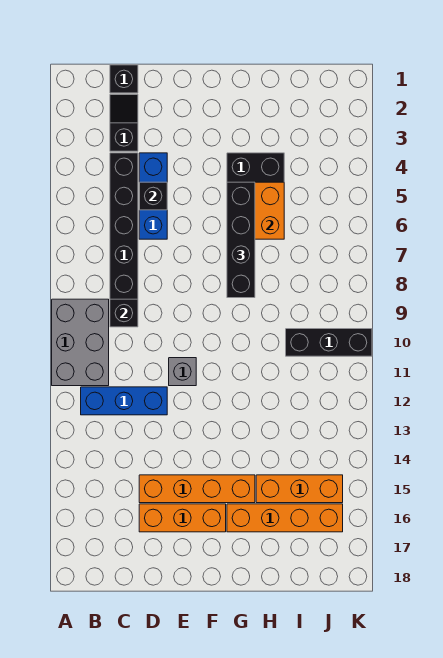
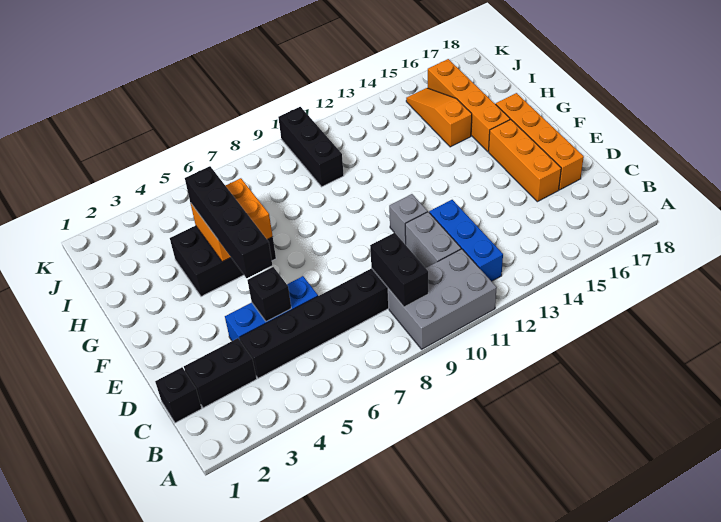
black slope C2:C3 level 1 top 3 -> black brick C2:C3 level 1
black brick C9 level 2 -> black brick B9:C9 level 2
none -> grey brick C11:D11 level 1
orange brick D15:G15 level 1 -> orange brick D17:G17 level 1
black brick G5:G8 level 3 -> black brick E5:H5 level 3
orange brick H15:J15 level 1 -> orange slope H15:J15 level 1 top H

